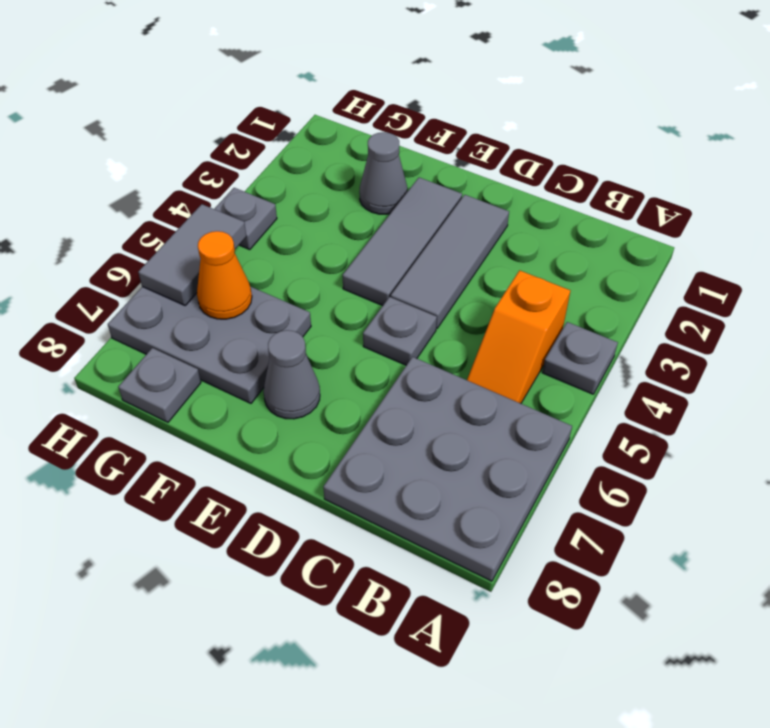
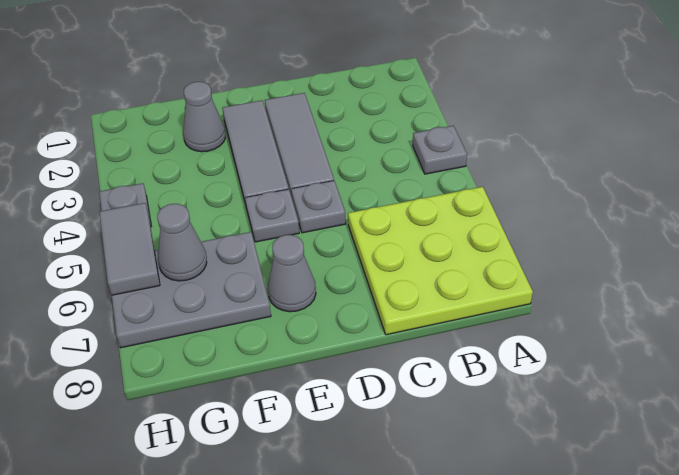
grey plate A6:C8 level 1 -> lime plate A6:C8 level 1
orange slope B4:B5 level 1 top 4 -> none
orange cone G6 level 2 -> grey cone G6 level 2
grey plate G8 level 1 -> grey plate E5 level 1

